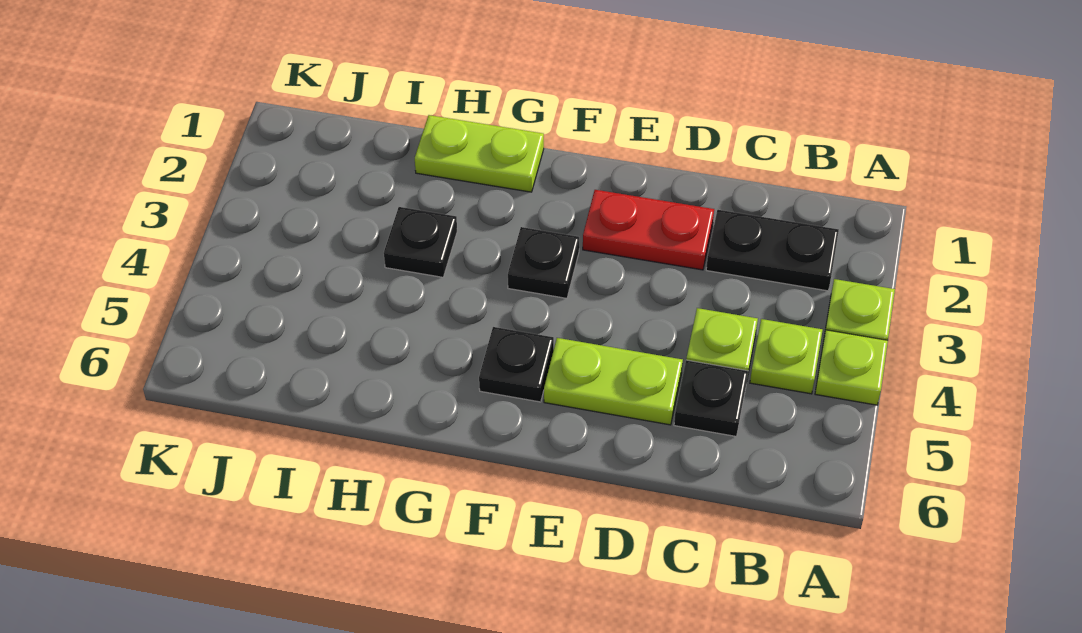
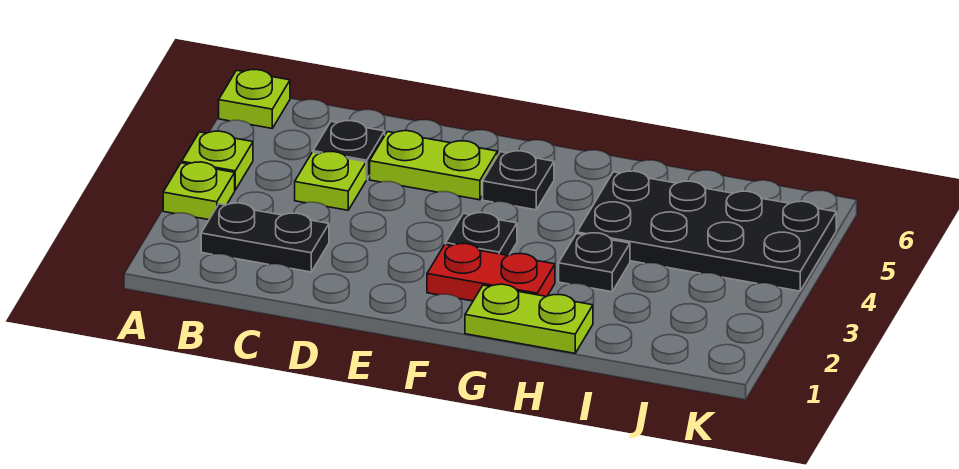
lime plate B4 level 1 -> lime plate A6 level 1
red plate D2:E2 level 1 -> red plate F2:G2 level 1
none -> black plate H4:K5 level 1

